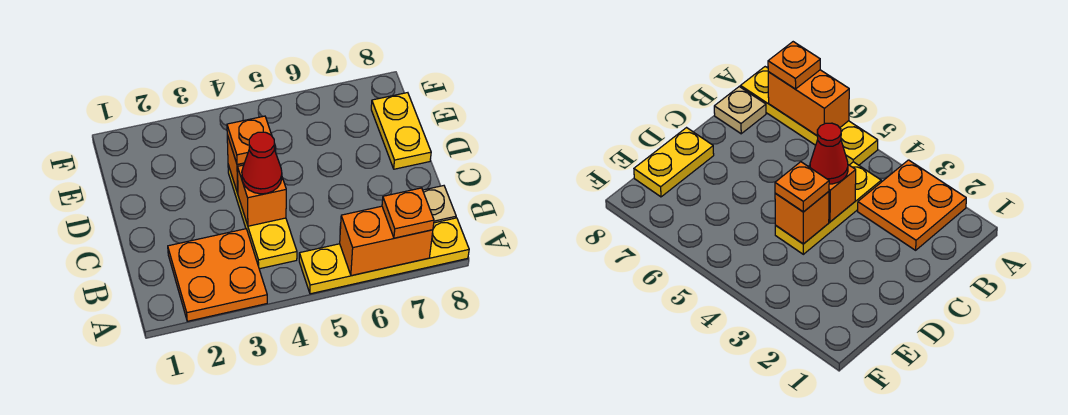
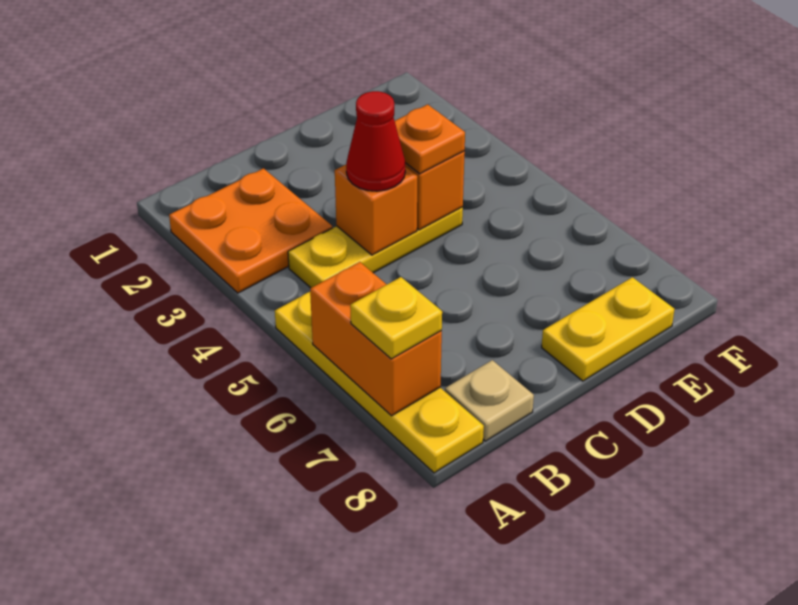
orange plate A7 level 3 -> yellow plate A7 level 3

